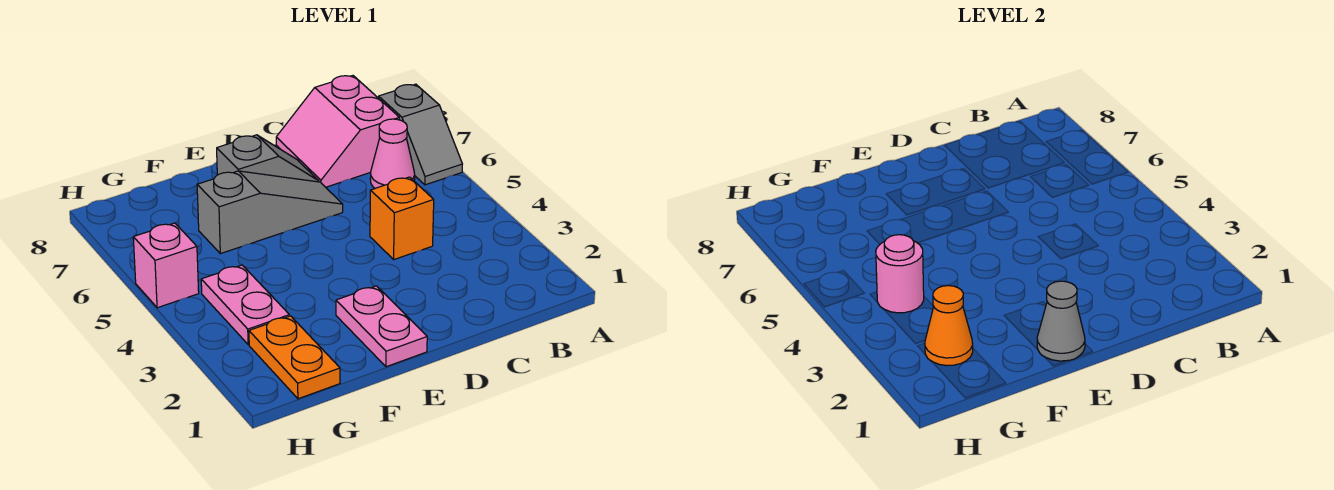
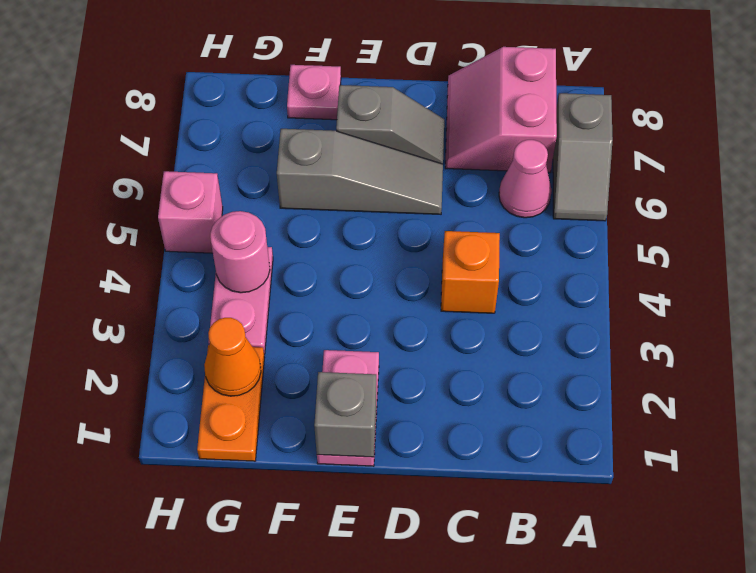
grey cone E1 level 2 -> grey brick E1 level 2
none -> pink plate F8 level 1

